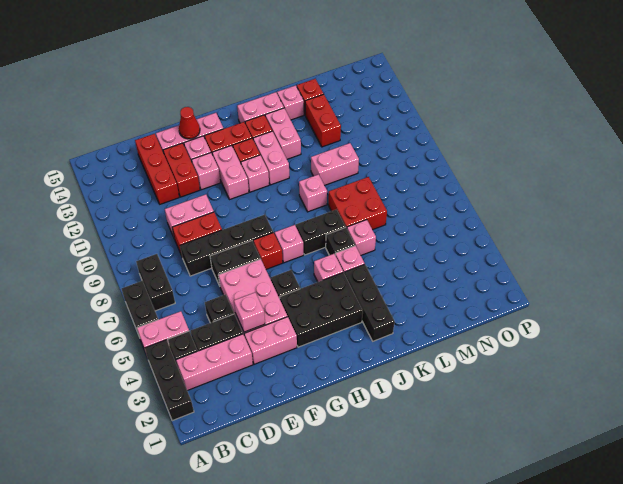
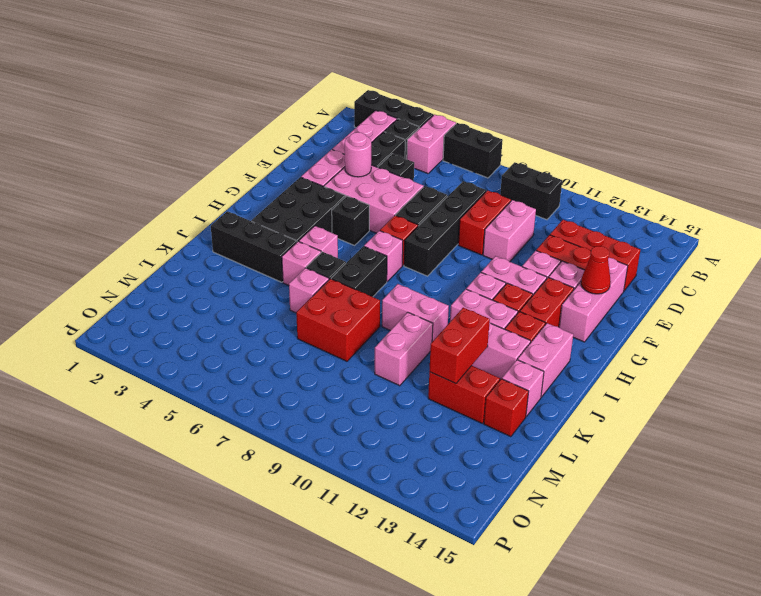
black brick B7:B8 level 1 -> black brick B9:B10 level 1
pink brick E4 level 2 -> pink round brick E4 level 2
pink brick J9 level 1 -> pink brick J9:J10 level 1
none -> red brick K12:L12 level 2

